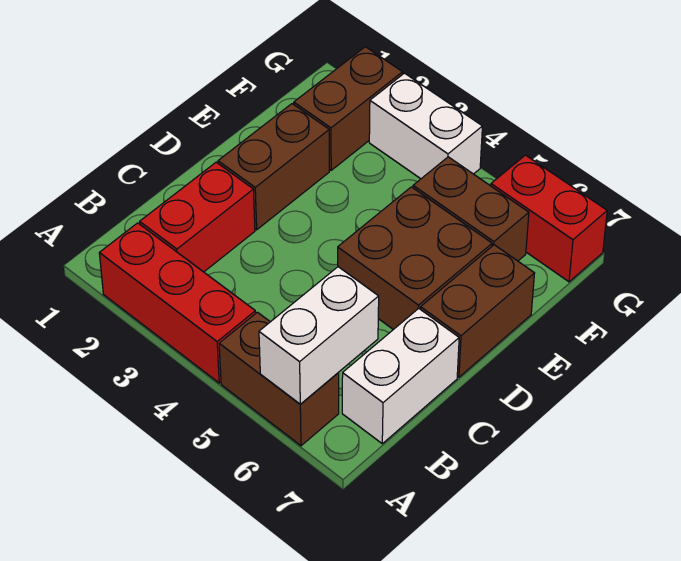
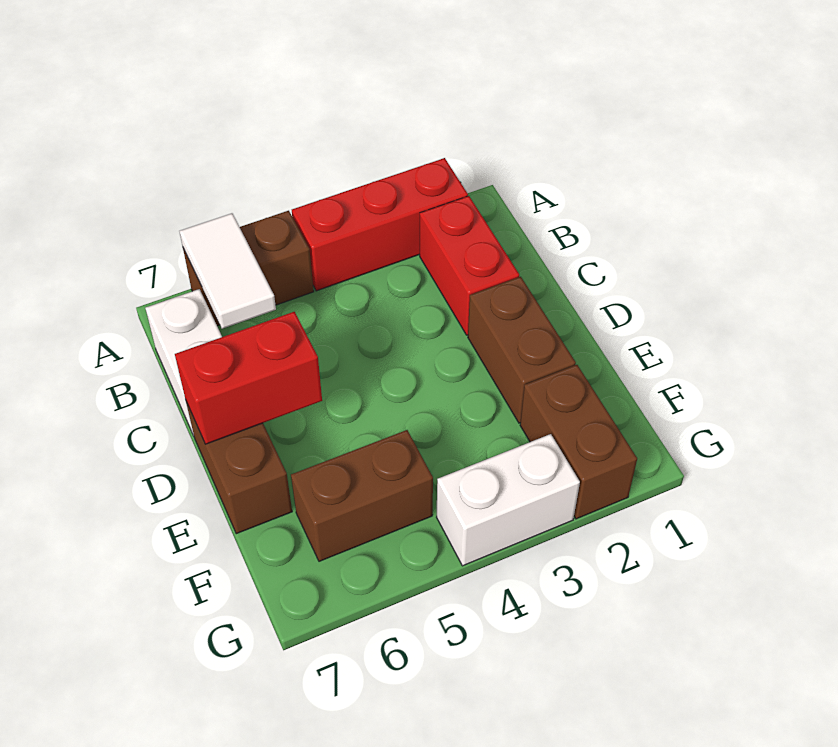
white brick A6:B6 level 2 -> white tile A6:B6 level 2
brown brick D5:E6 level 1 -> none
red brick G6:G7 level 1 -> red brick D6:D7 level 2

